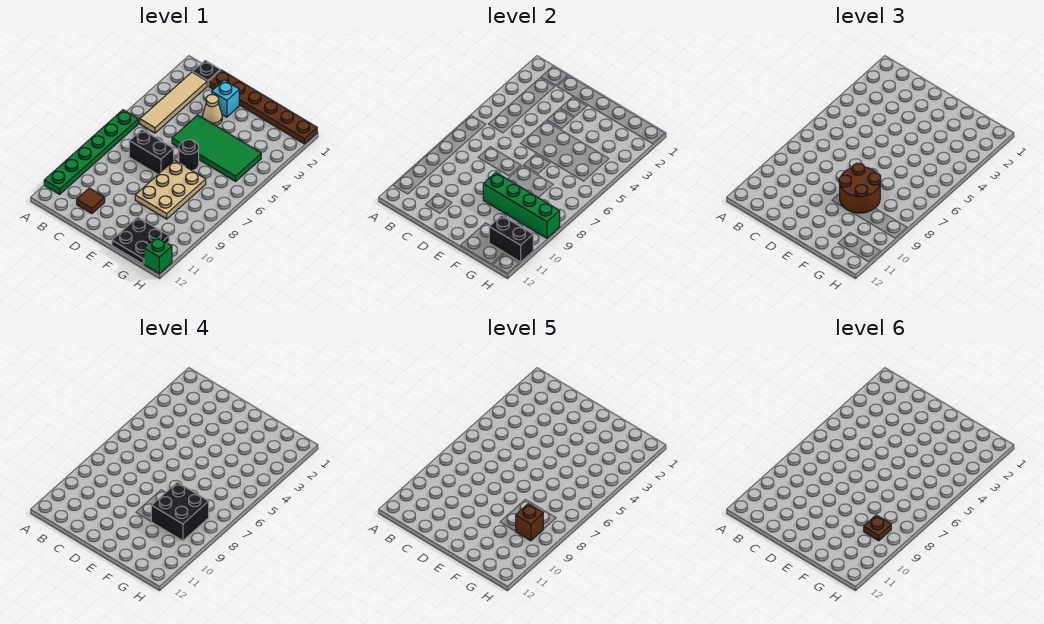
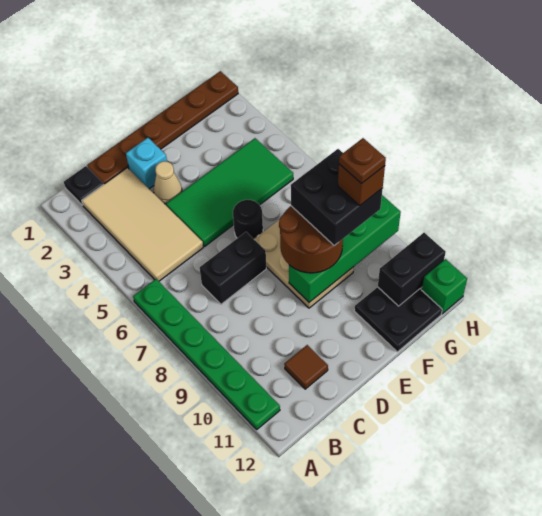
tan tile B2:B5 level 1 -> tan tile B2:C5 level 1

